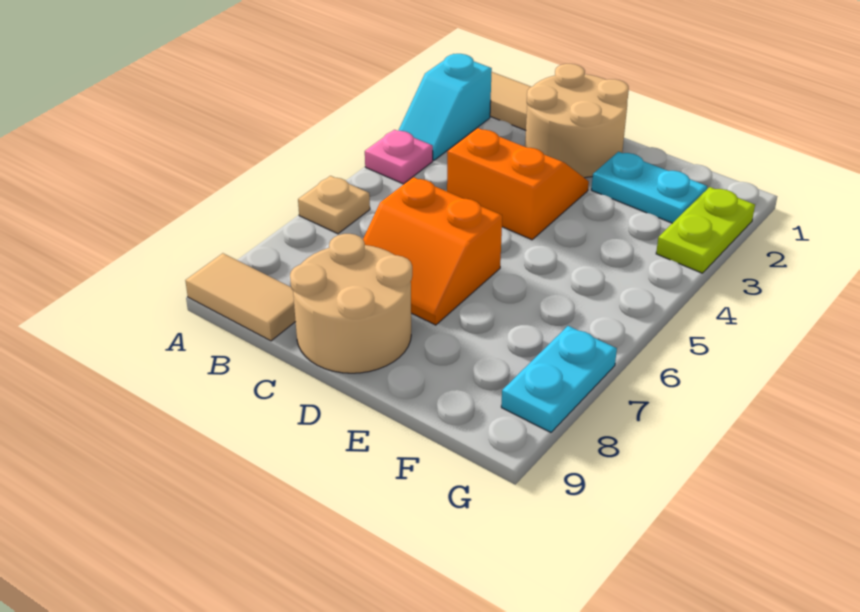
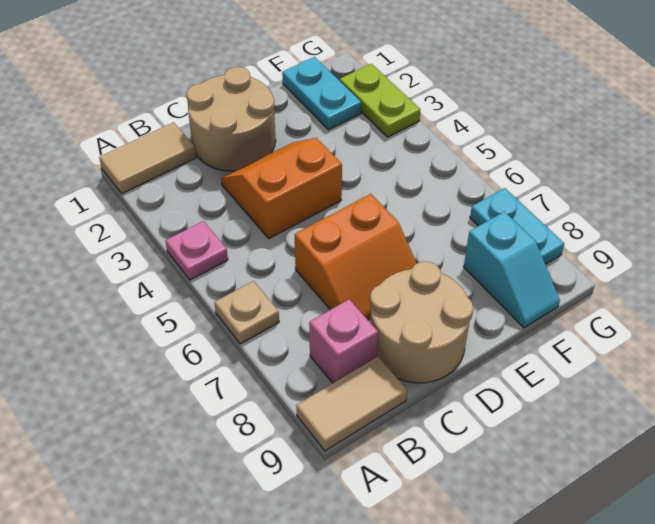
cyan slope A2:A3 level 1 top 2 -> cyan slope F8:F9 level 1 top 8
none -> pink brick B8 level 1
cyan plate E2:F2 level 1 -> cyan plate F1:F2 level 1

